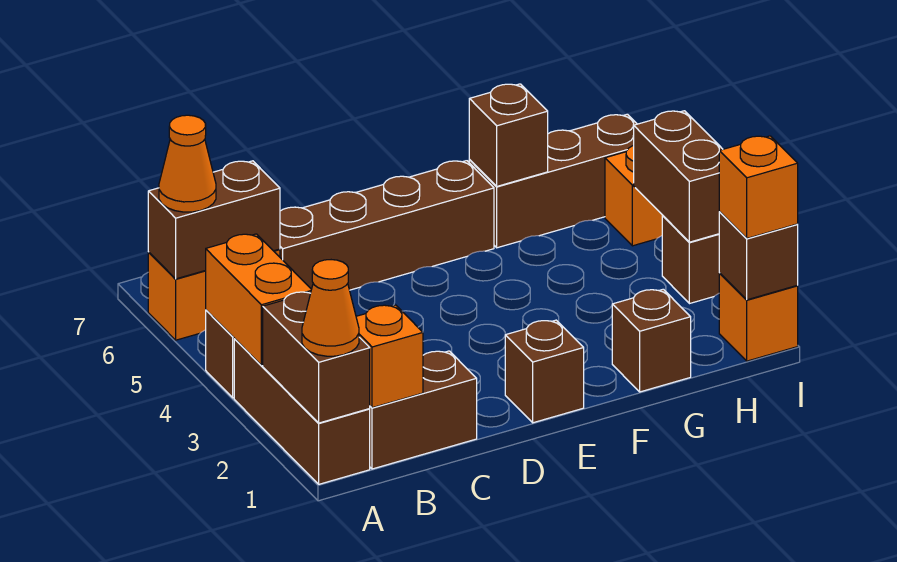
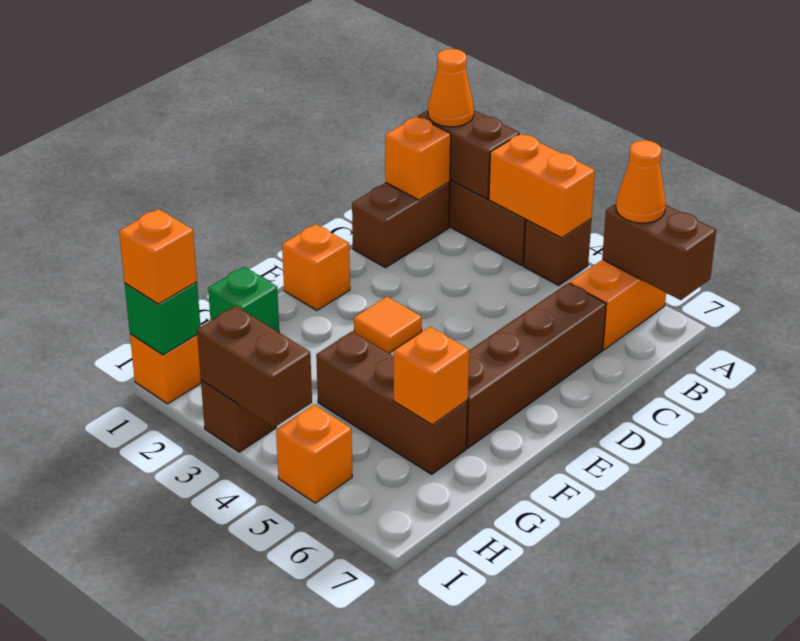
brown brick A6:B6 level 2 -> brown brick A6:A7 level 2
brown brick E1 level 1 -> orange brick E1 level 1
none -> orange tile E3 level 1
brown brick G1 level 1 -> green brick G1 level 1
brown brick G6:I6 level 1 -> brown brick G4:G6 level 1
brown brick G6 level 2 -> orange brick G6 level 2
brown brick I1 level 2 -> green brick I1 level 2

